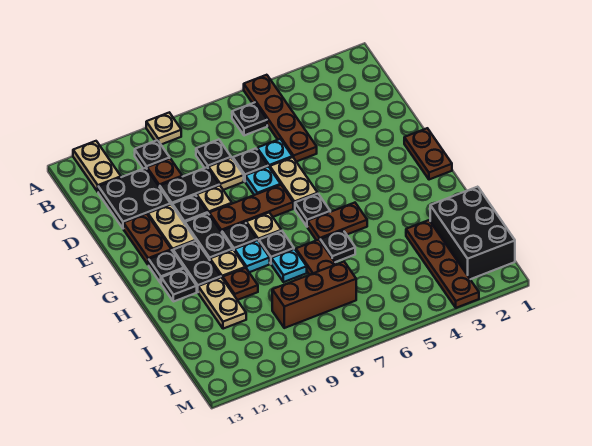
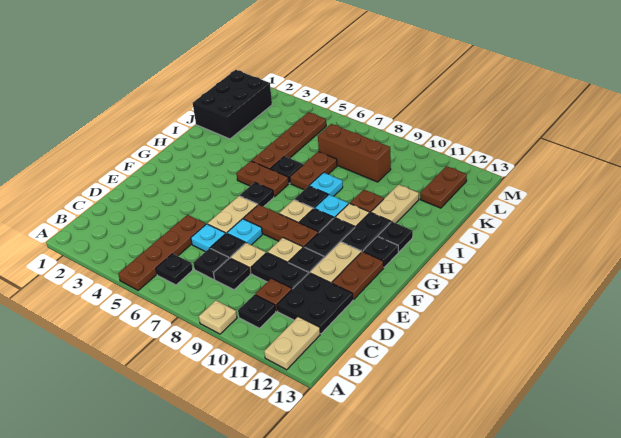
none -> black plate C7 level 1
brown plate F1:G1 level 1 -> brown plate K12:L12 level 1
brown plate J3:M3 level 1 -> brown plate I5:L5 level 1

